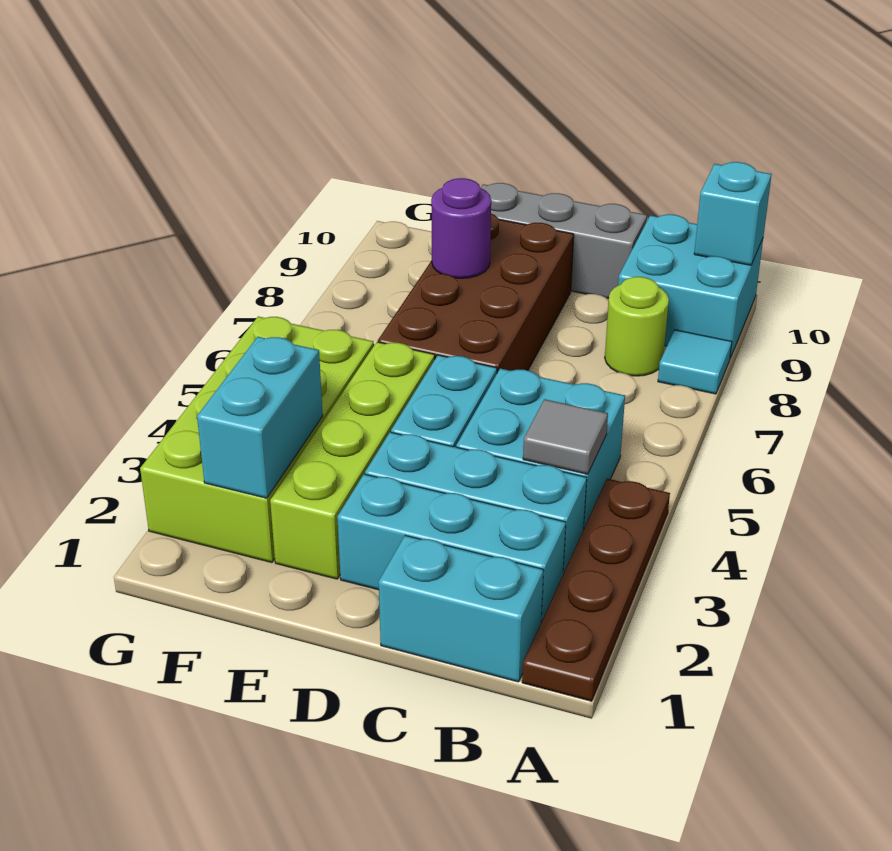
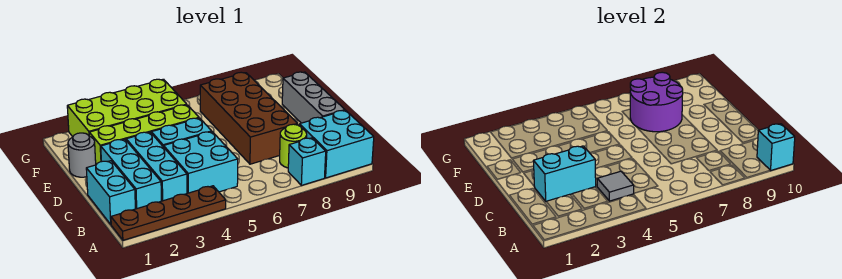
cyan tile A8 level 1 -> cyan brick A8 level 1
brown brick D6:E9 level 1 -> brown brick C7:F8 level 1
none -> grey round brick E1 level 1
purple round brick E8 level 2 -> purple round brick E7:F8 level 2
cyan brick F2:F3 level 2 -> cyan brick C2:C3 level 2

